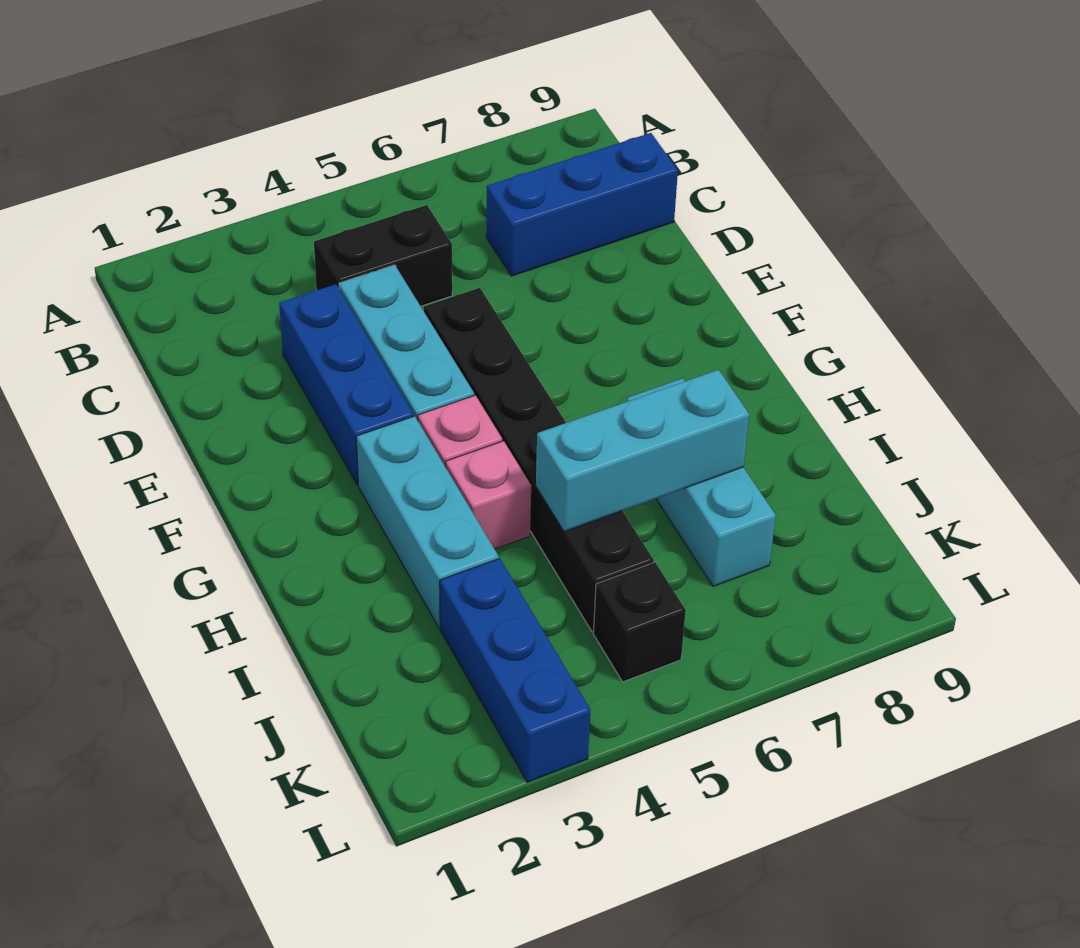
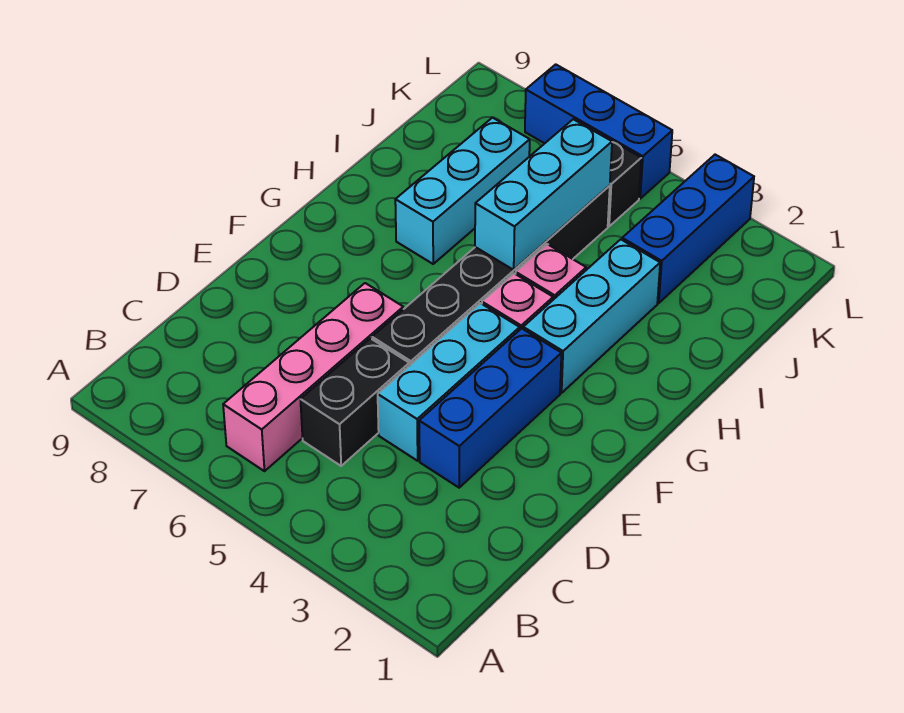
none -> pink brick B6:E6 level 1
black brick C4:C5 level 1 -> black brick C5:D5 level 1
blue brick C7:C9 level 1 -> blue brick L5:L7 level 1
cyan brick I5:I7 level 2 -> cyan brick H5:J5 level 2

